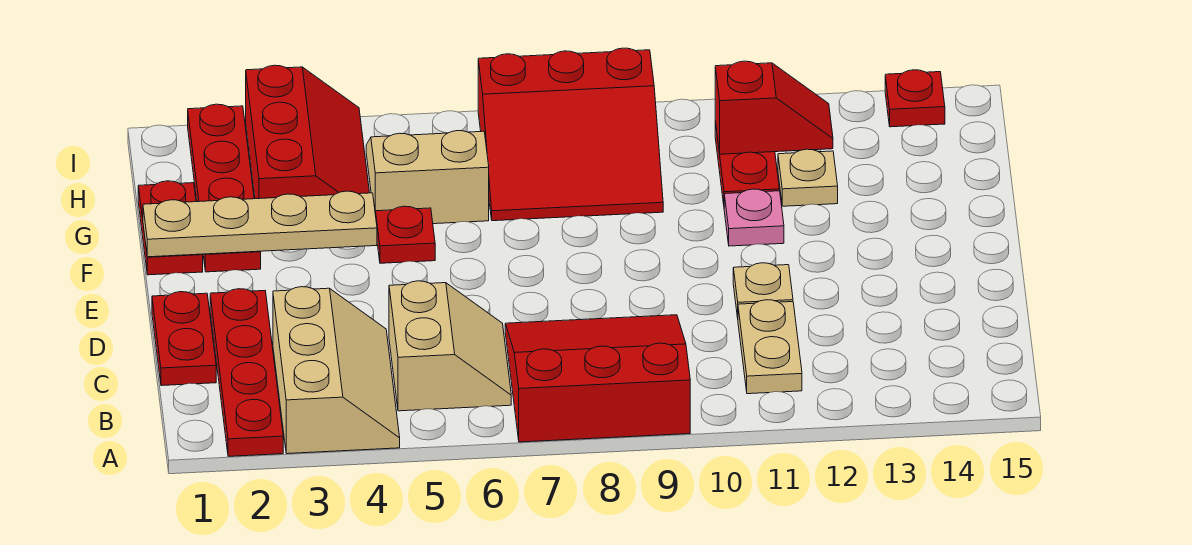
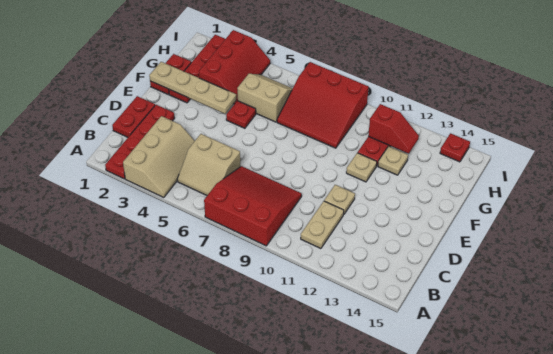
tan slope B5:C6 level 1 top 5 -> tan slope B5:C6 level 1 top C
pink plate F11 level 1 -> tan plate F11 level 1

